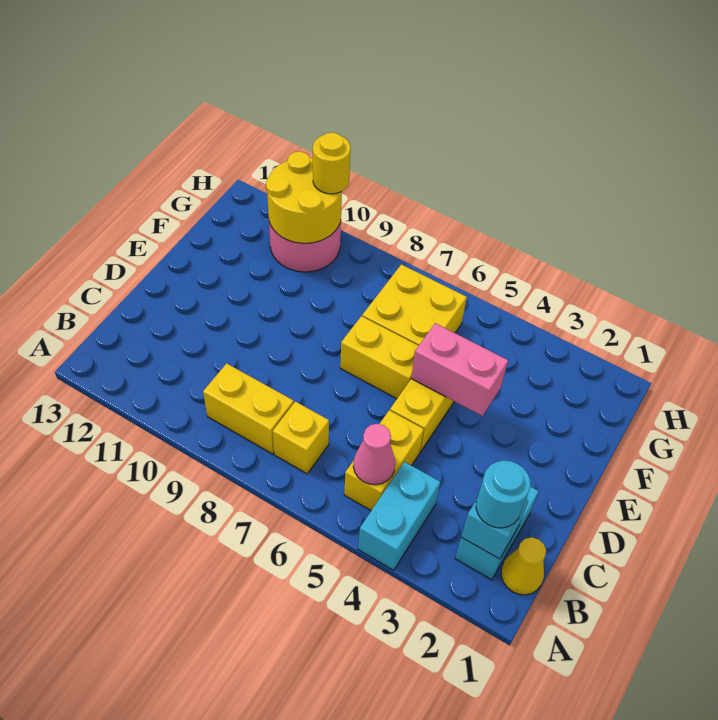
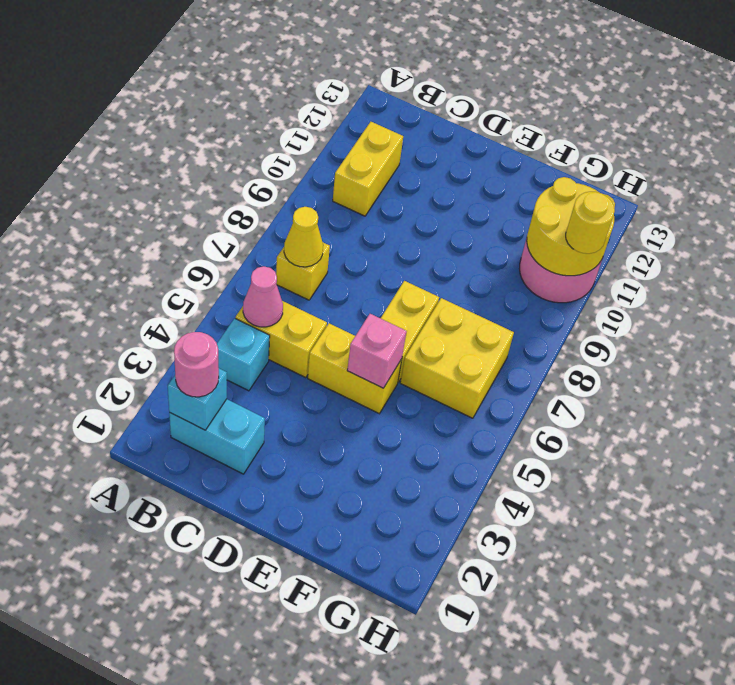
cyan brick A4:B4 level 1 -> cyan brick B4 level 1
yellow cone B1 level 1 -> yellow cone B7 level 2
cyan round brick B2 level 3 -> pink round brick B2 level 3
yellow brick B8:B9 level 1 -> yellow brick B10:B11 level 1
pink brick E4:E5 level 2 -> pink brick E5 level 2

